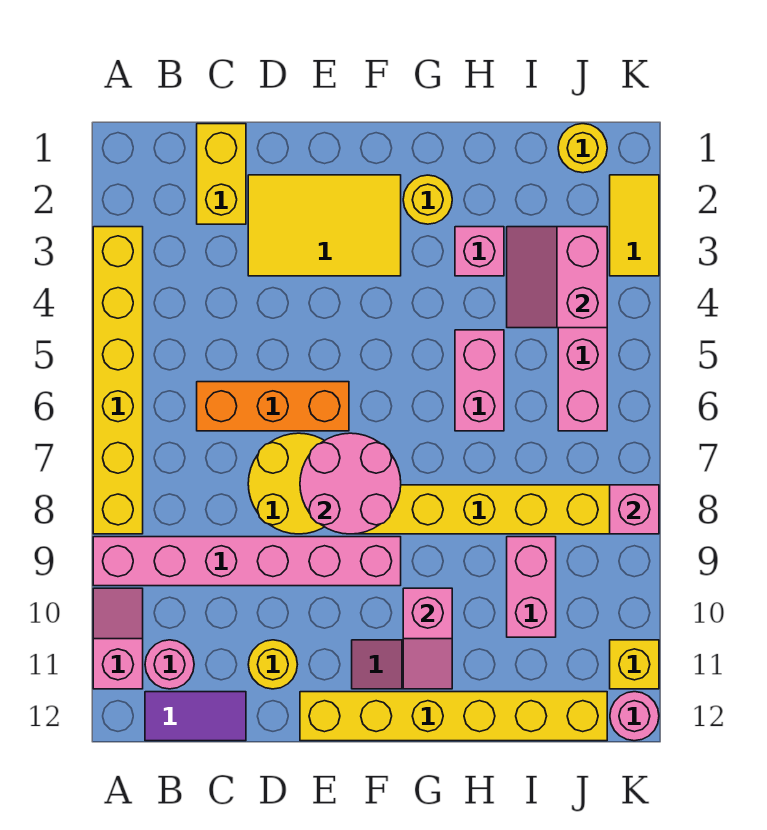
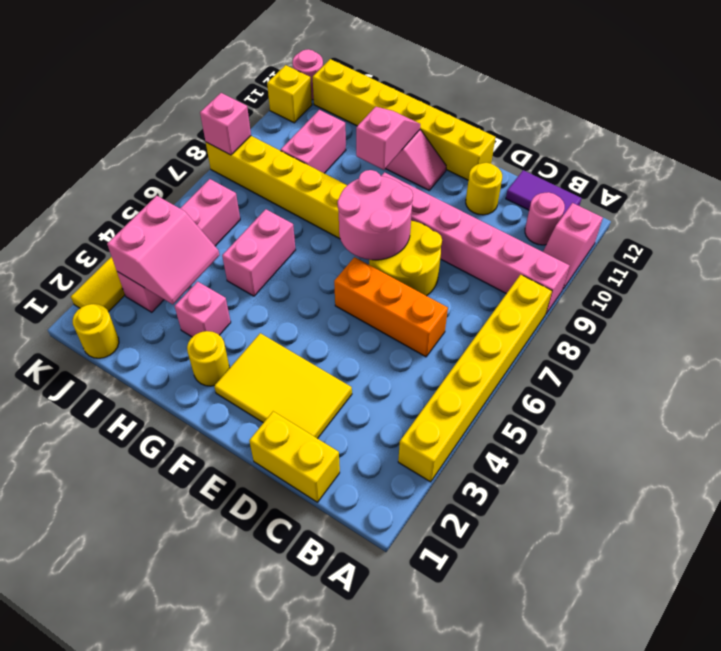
yellow brick C1:C2 level 1 -> yellow brick C1:D1 level 1

